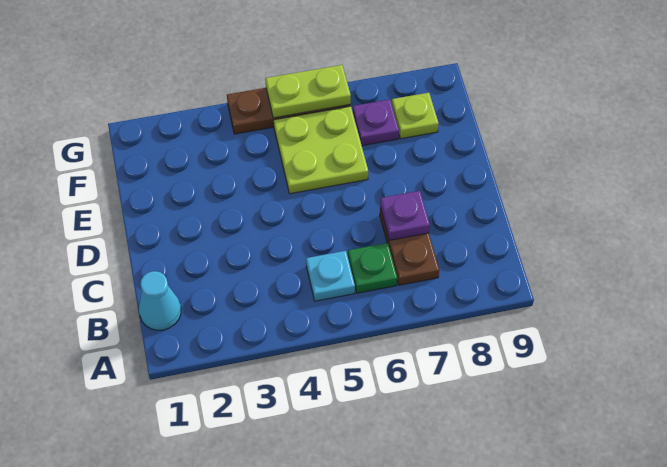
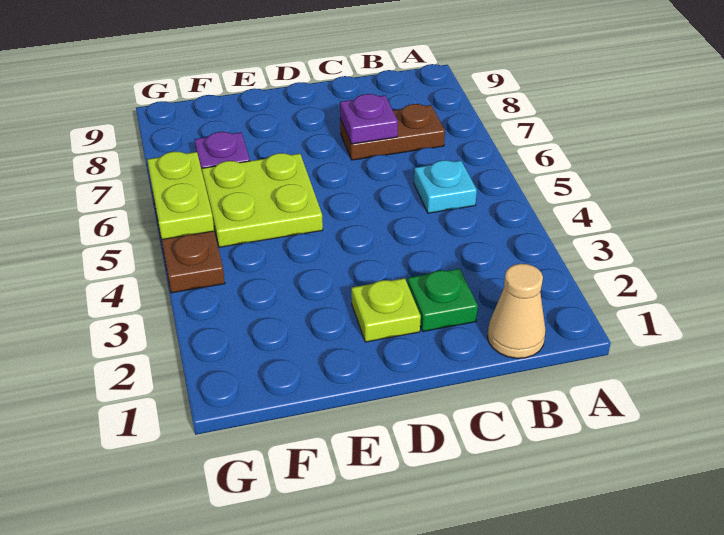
cyan cone B1 level 1 -> tan cone B1 level 1
green plate B6 level 1 -> green plate C2 level 1
lime plate F8 level 1 -> lime plate D2 level 1

